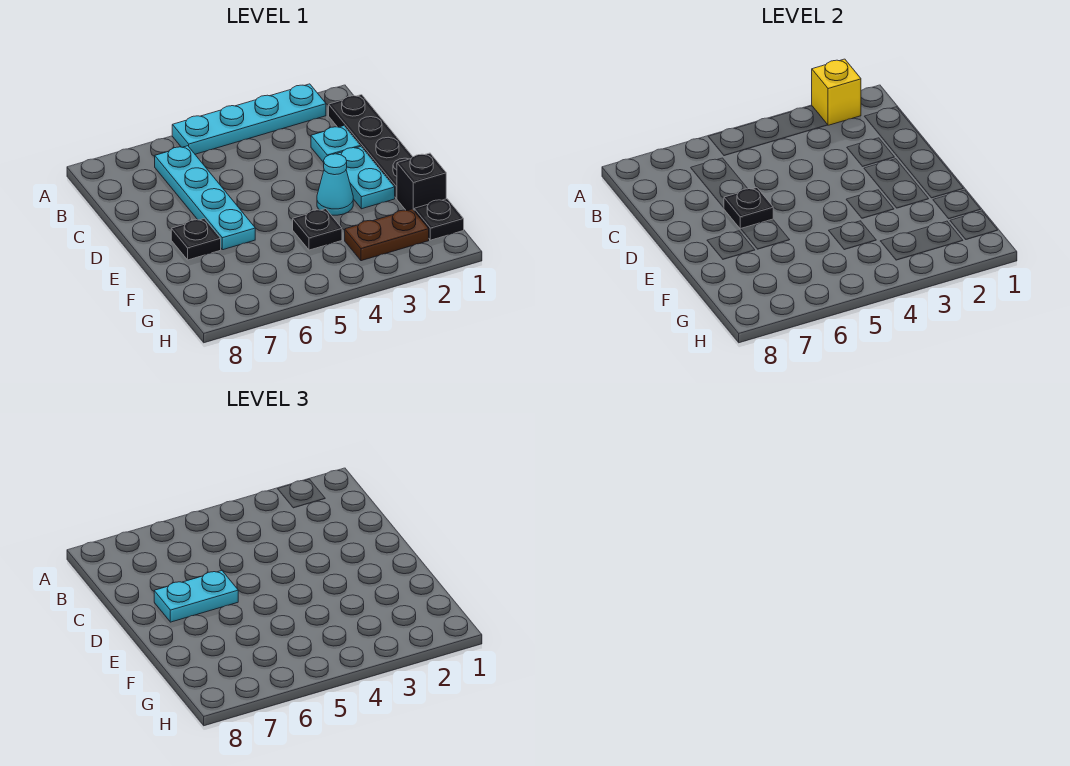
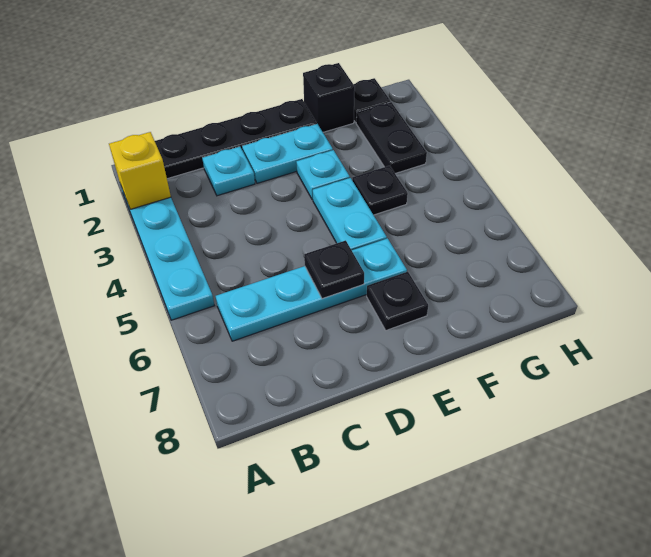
cyan plate D6:D7 level 3 -> cyan plate E4:E5 level 1
cyan cone E3 level 1 -> cyan plate E3 level 1
brown plate G2:G3 level 1 -> black plate G2:G3 level 1

